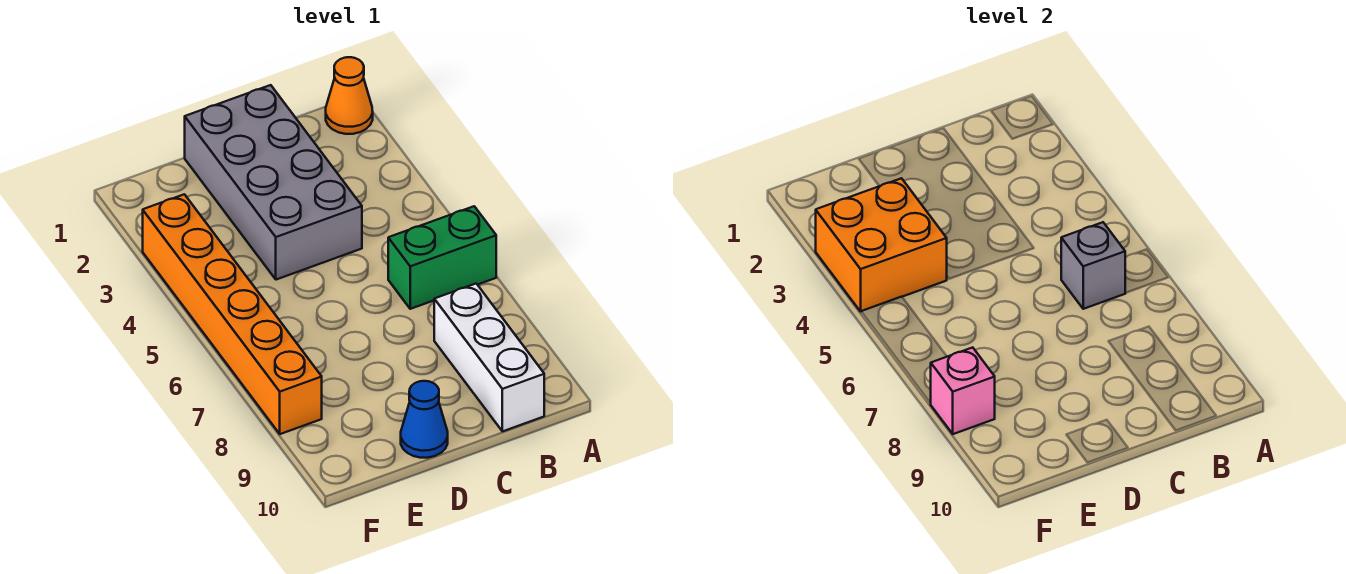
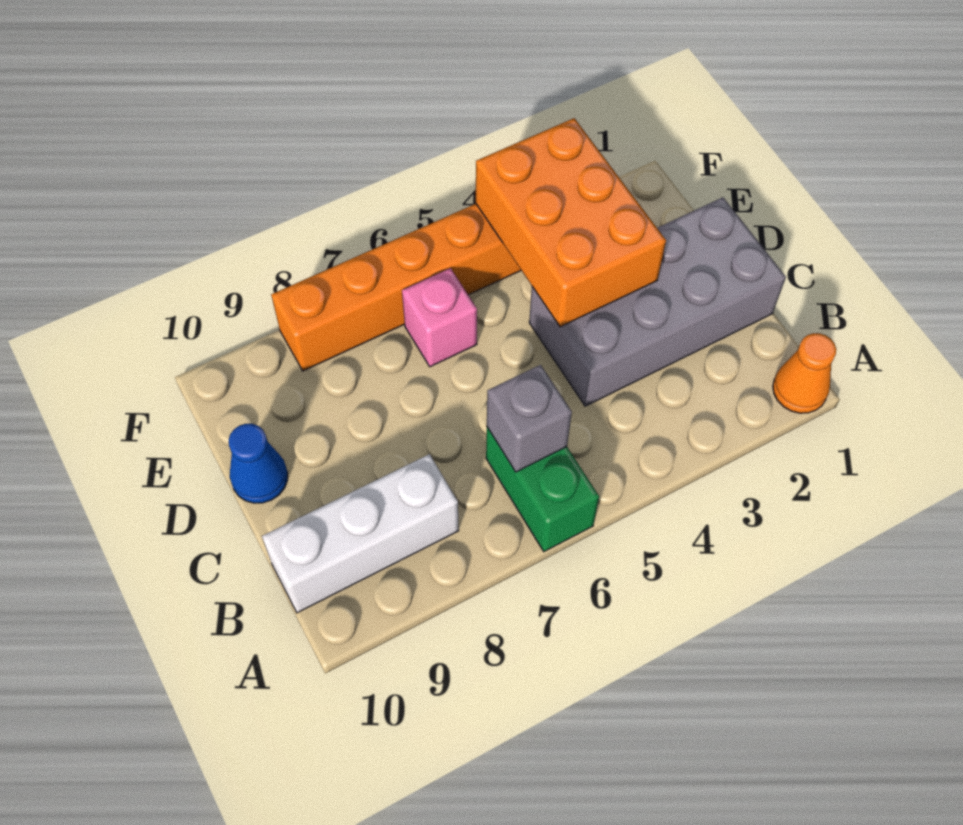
orange brick E3:F4 level 2 -> orange brick D3:F4 level 2
pink brick F8 level 2 -> pink brick E6 level 1

